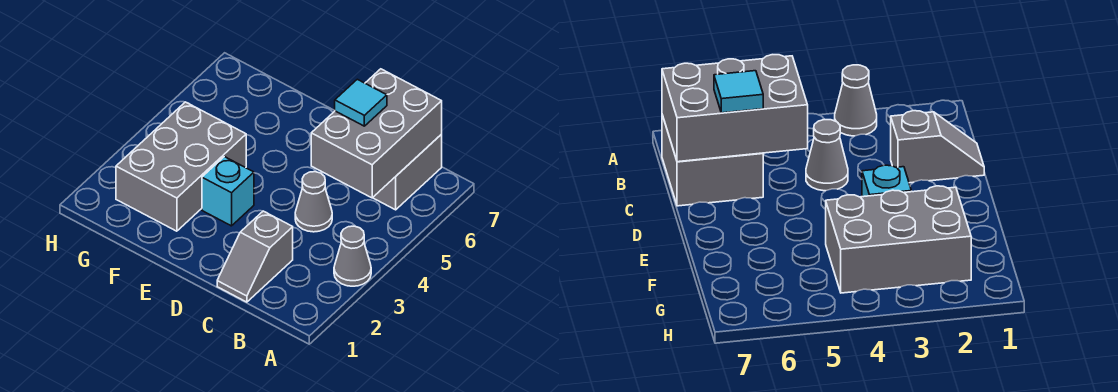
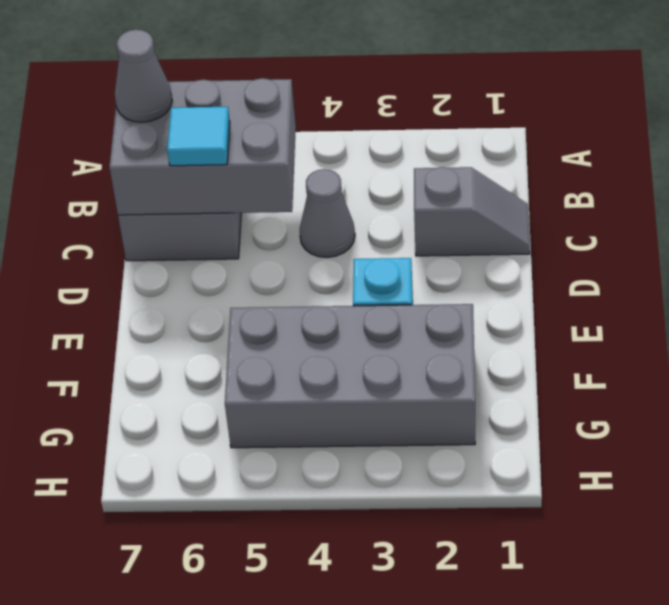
grey cone A3 level 1 -> grey cone B7 level 3
grey brick F2:G4 level 1 -> grey brick F2:G5 level 1

